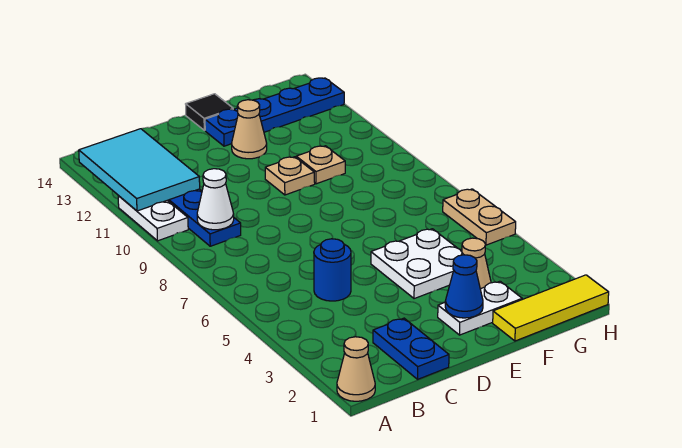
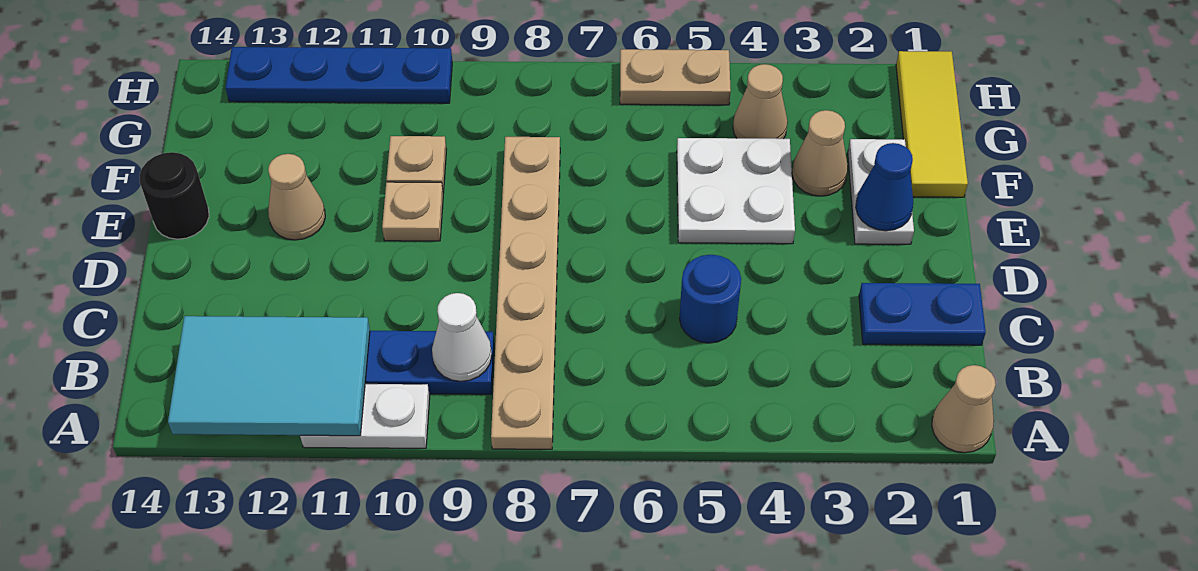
none -> tan plate A8:F8 level 1
blue plate E13:H13 level 1 -> blue plate H10:H13 level 1
black tile E14 level 1 -> black round brick E14 level 1
none -> tan cone G4 level 1

